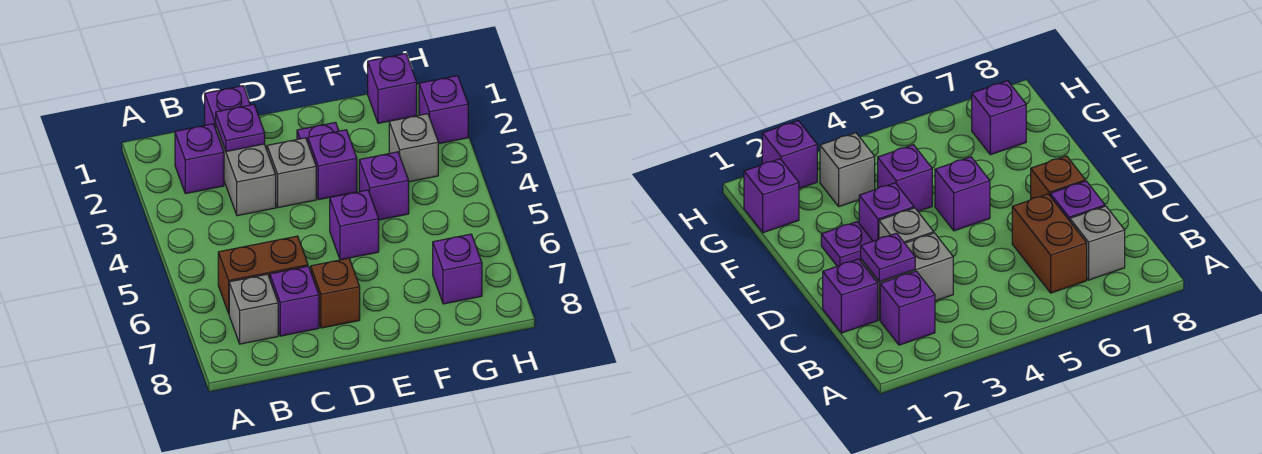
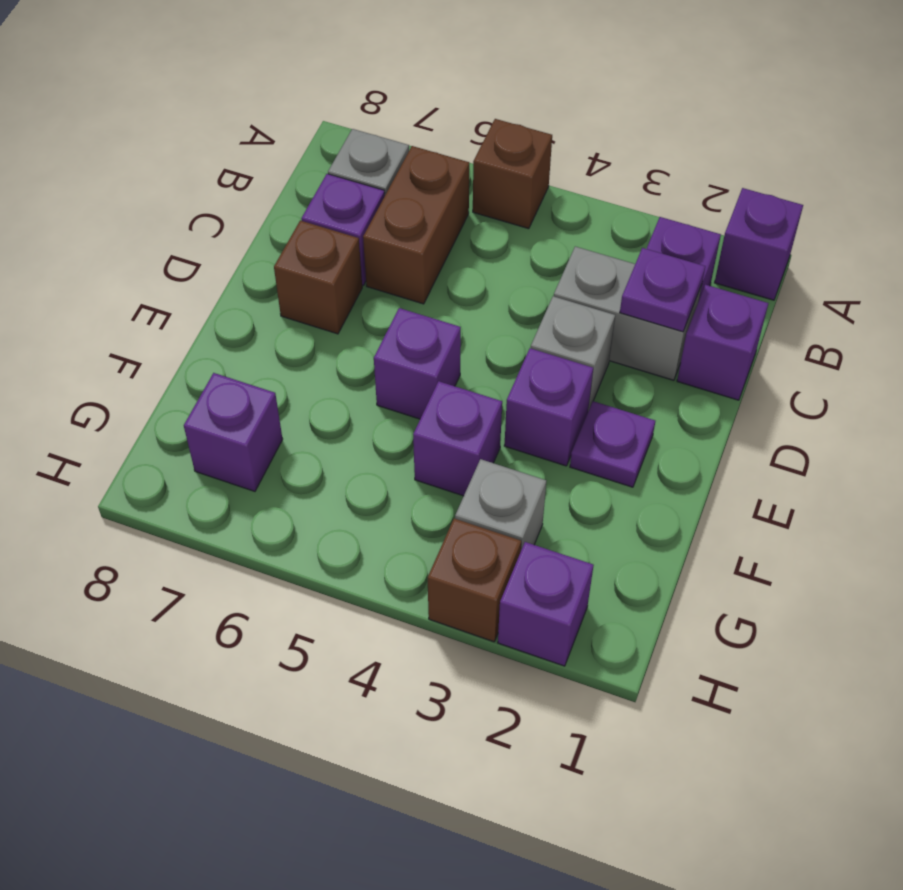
none -> brown brick A5 level 1
purple brick G1 level 1 -> purple brick A1 level 1
none -> brown brick H3 level 1

